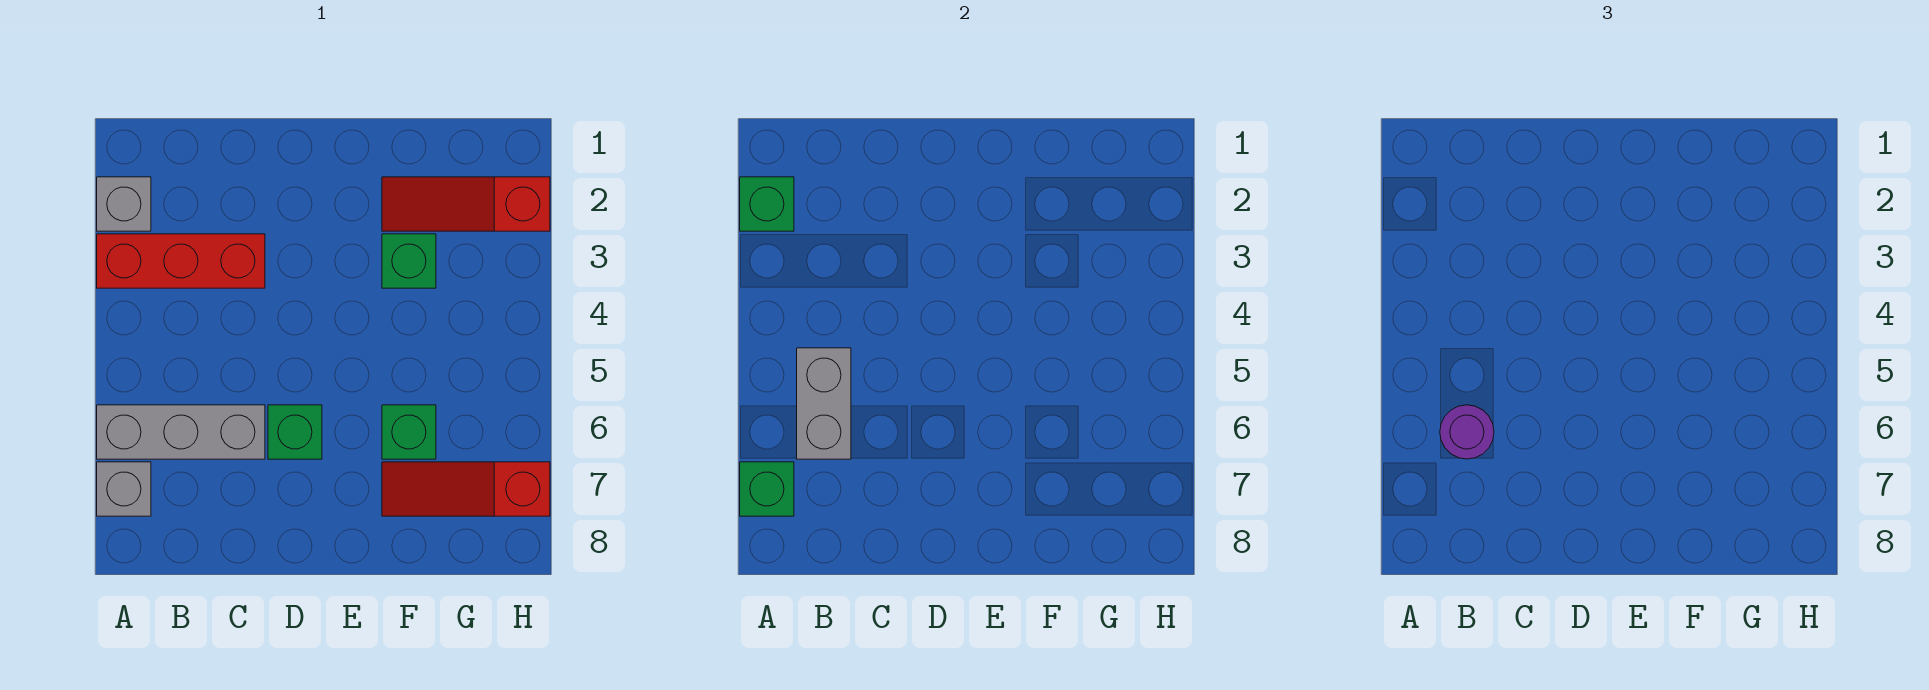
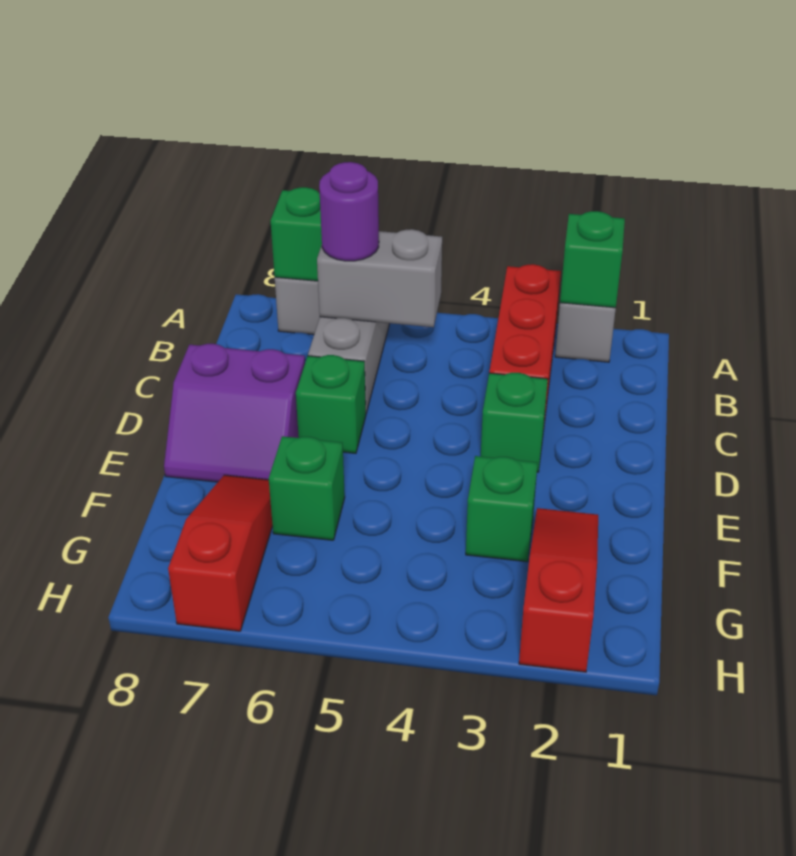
none -> green brick D3 level 1
none -> purple slope D7:E8 level 1 top D

